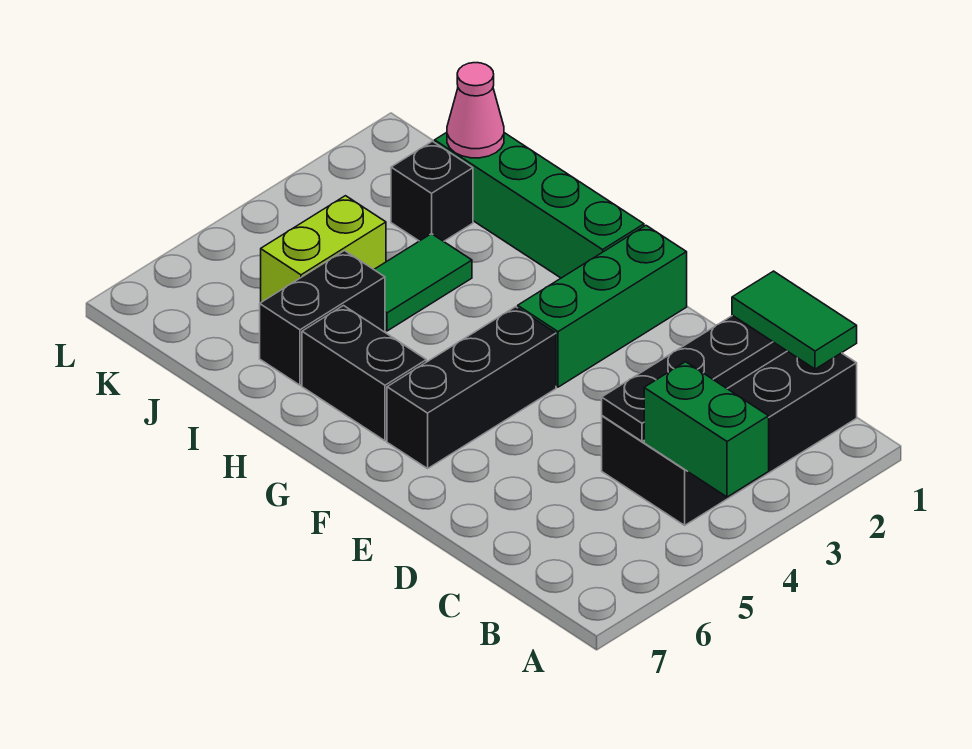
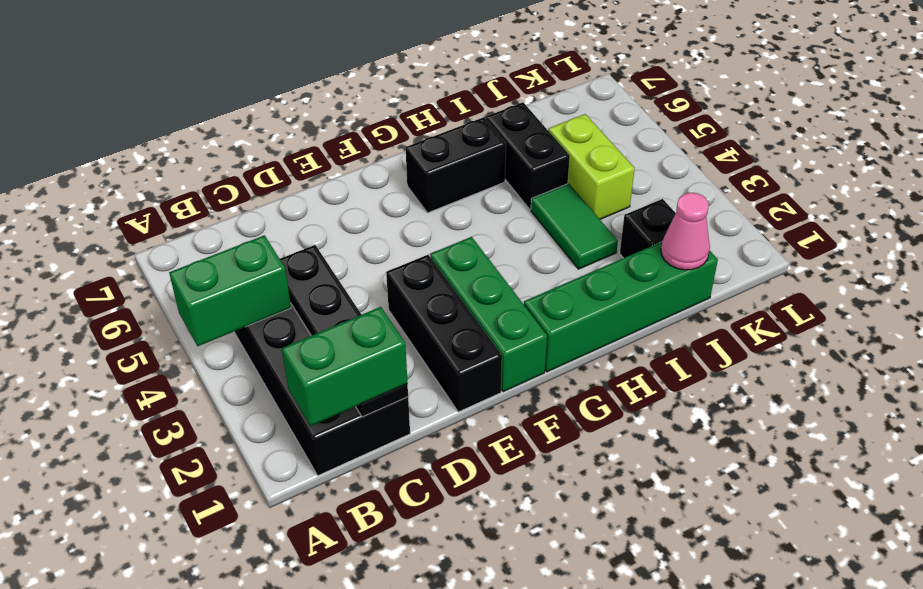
green tile B1:C1 level 3 -> green brick B1:C1 level 3
black brick F4:F6 level 1 -> black brick E1:E3 level 1

